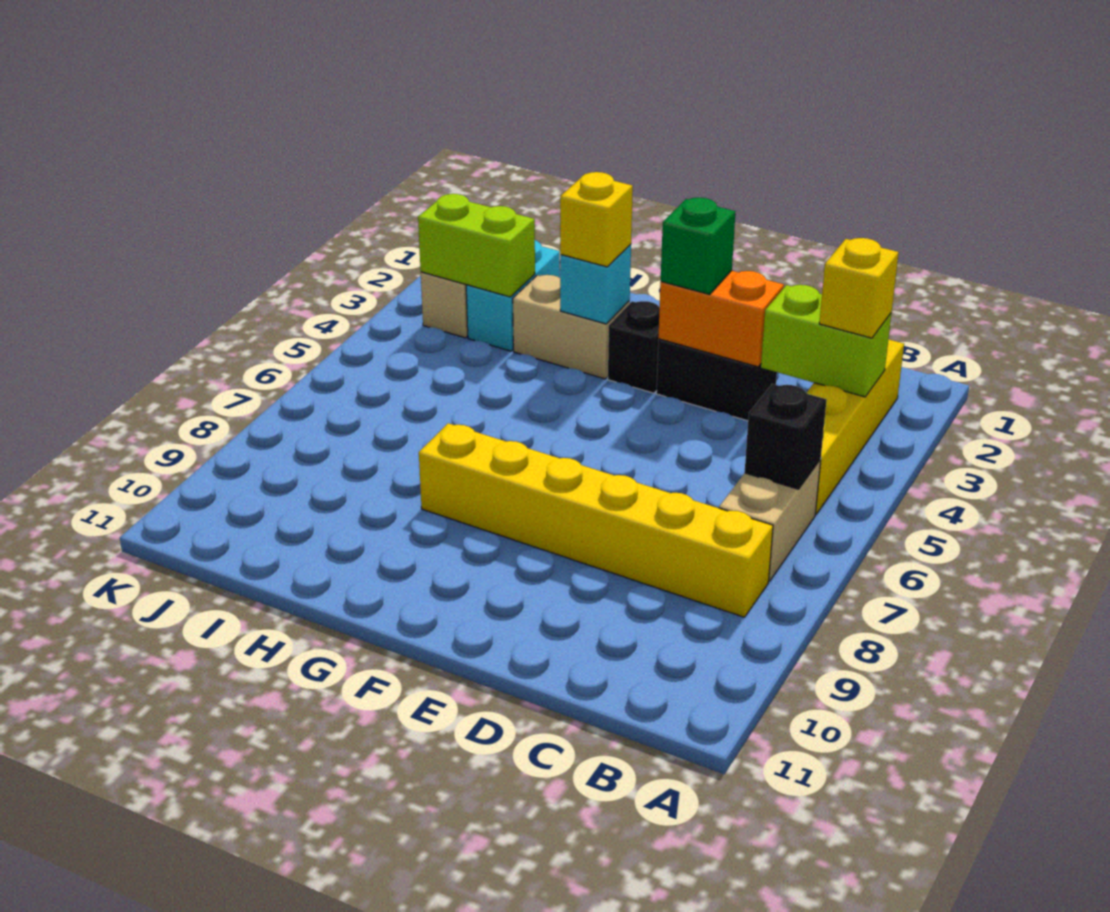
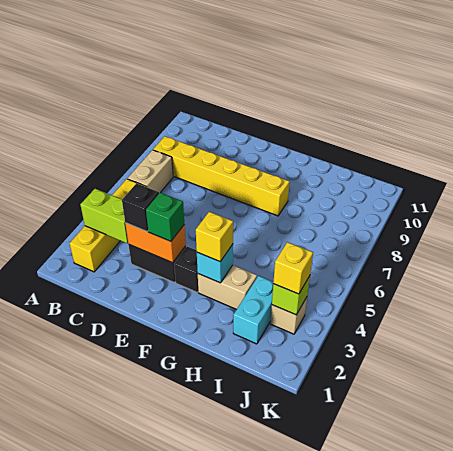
yellow brick B3 level 3 -> yellow brick J3 level 3
black brick B6 level 2 -> black brick D3 level 3
lime brick I3:J3 level 2 -> lime brick J3 level 2

